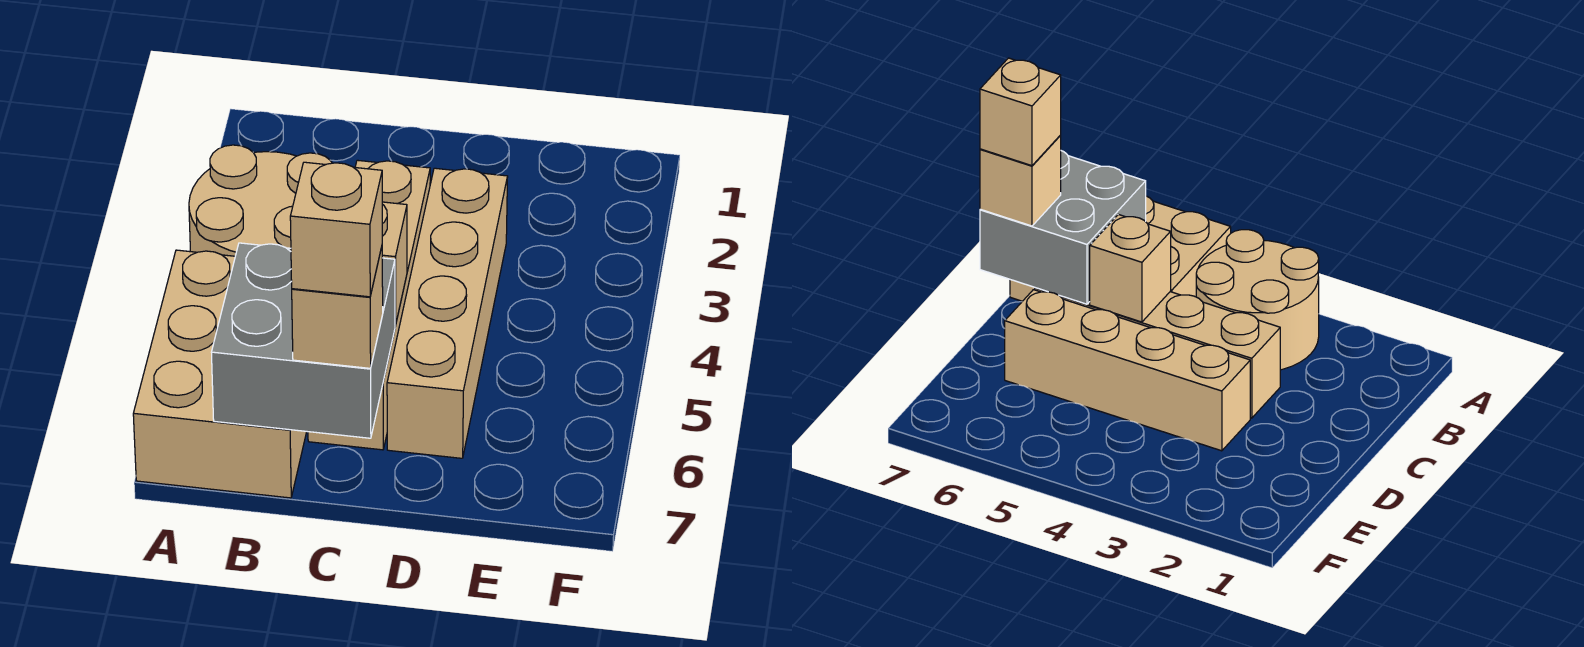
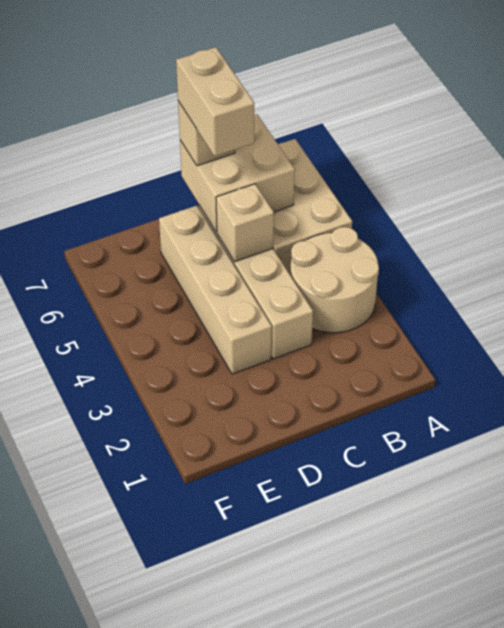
grey brick B6:C7 level 2 -> tan brick B6:C7 level 2
tan brick C7 level 4 -> tan brick C6:C7 level 4

